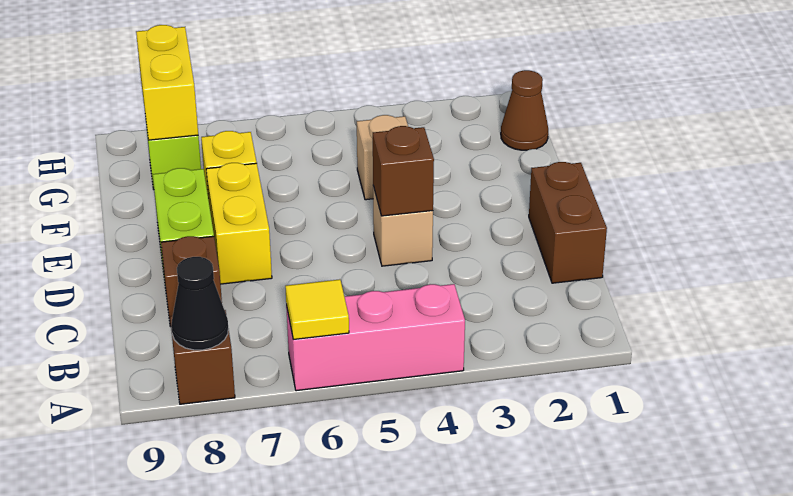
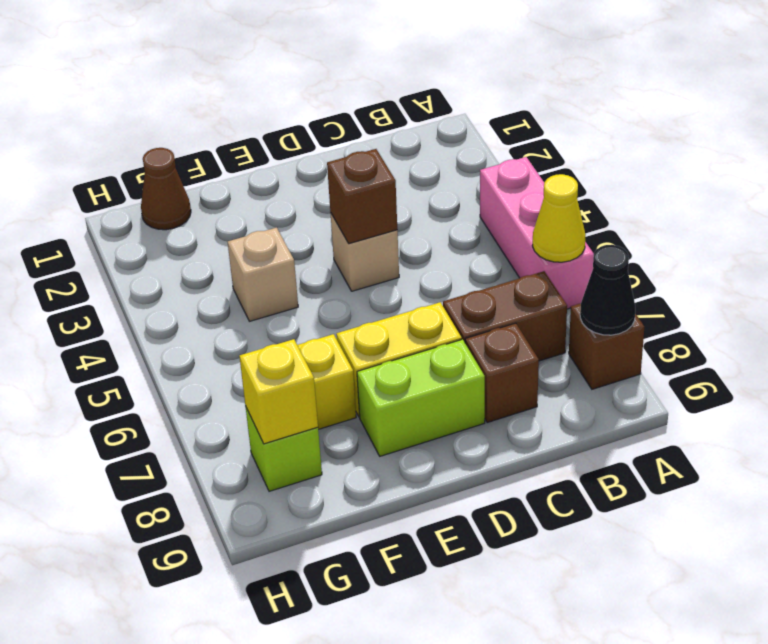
yellow tile A6 level 2 -> yellow cone A6 level 2
brown brick C1:D1 level 1 -> brown brick B7:C7 level 1
yellow brick G8:H8 level 2 -> yellow brick G8 level 2

